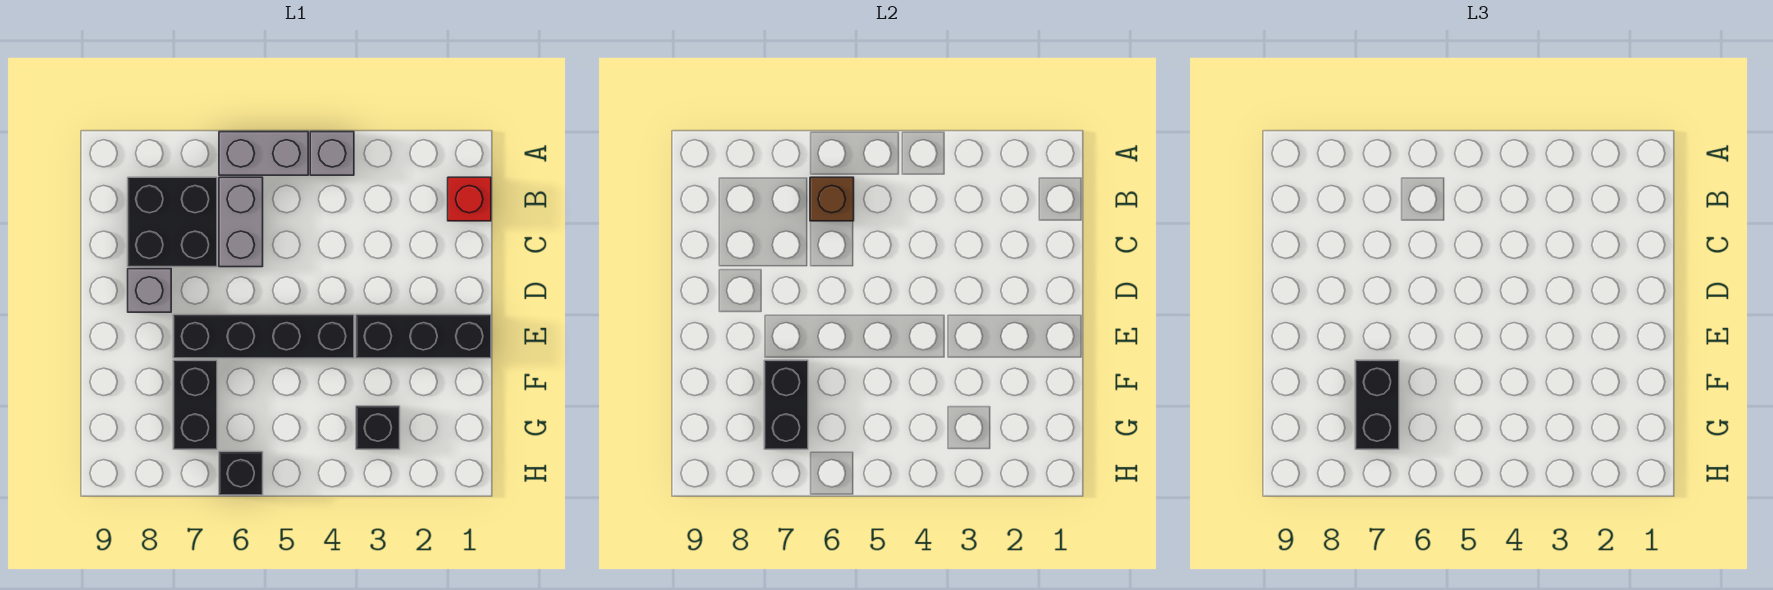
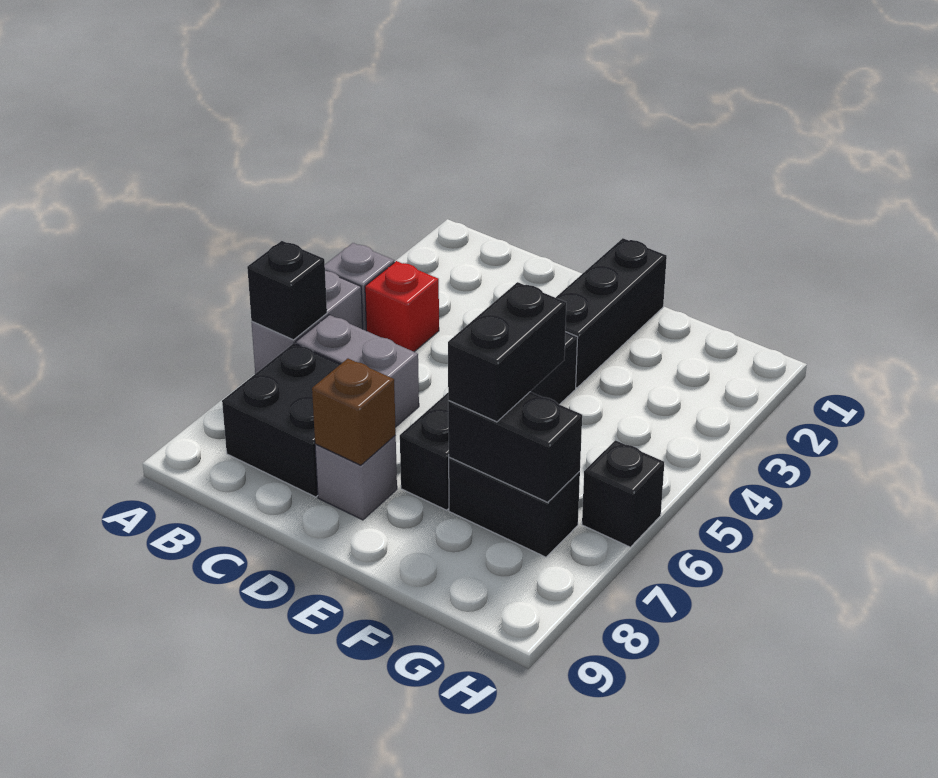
red brick B1 level 1 -> red brick B4 level 1
brown brick B6 level 2 -> brown brick D8 level 2
black brick F7:G7 level 3 -> black brick F6:F7 level 3
black brick G3 level 1 -> black brick A6 level 2

